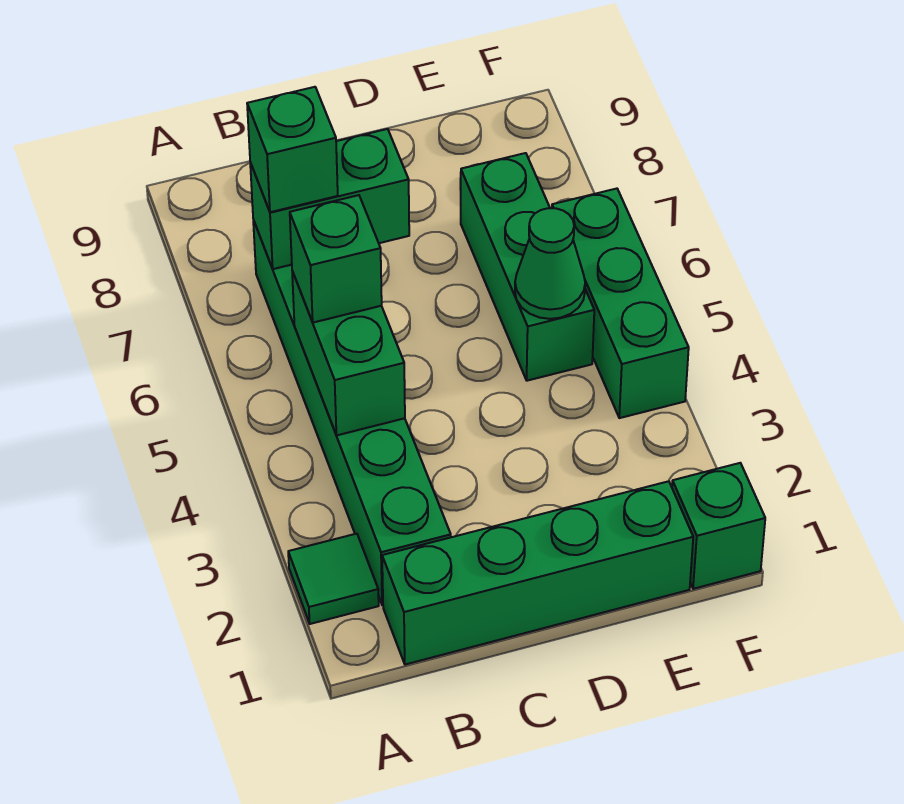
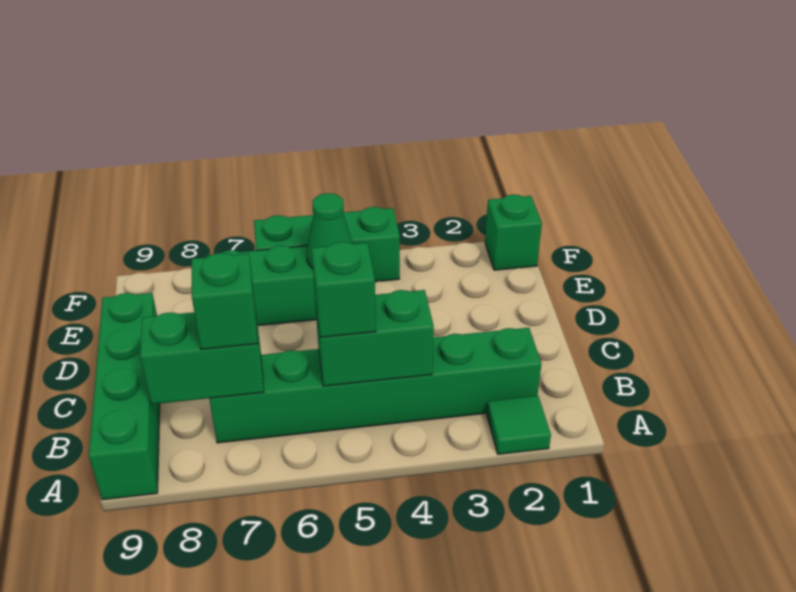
green brick B1:E1 level 1 -> green brick A9:D9 level 1
green brick B7:C7 level 2 -> green brick B7:B8 level 2

